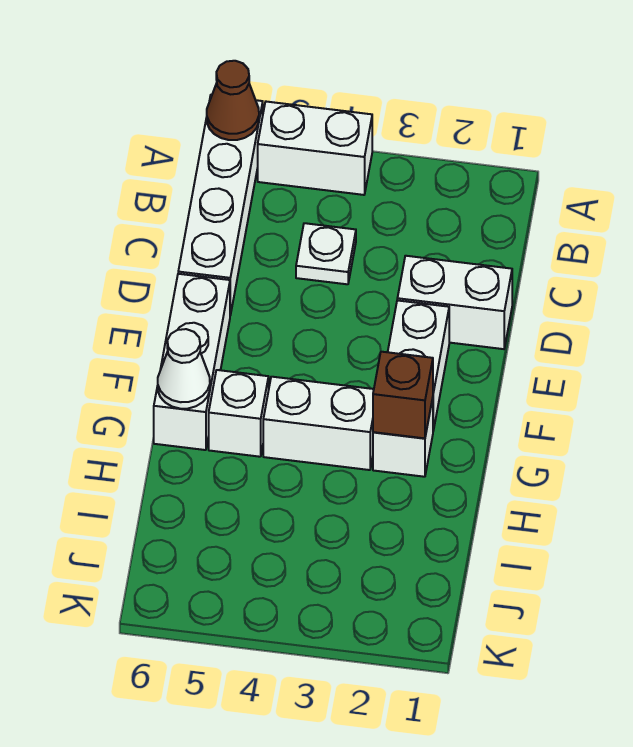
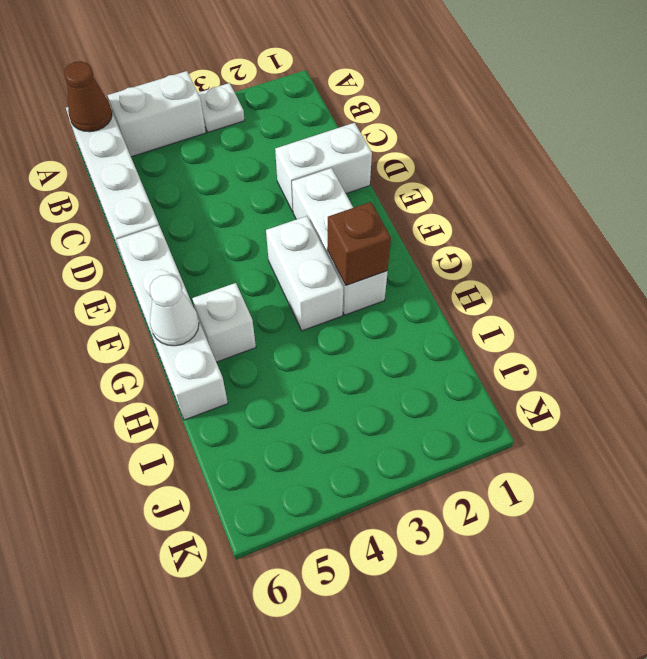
white plate C4 level 1 -> white plate A3 level 1
white brick E6:G6 level 1 -> white brick E6:H6 level 1
white brick G3:G4 level 1 -> white brick F3:G3 level 1

